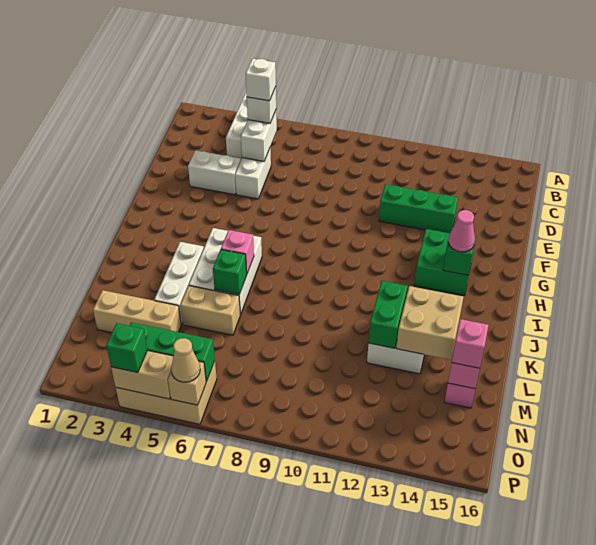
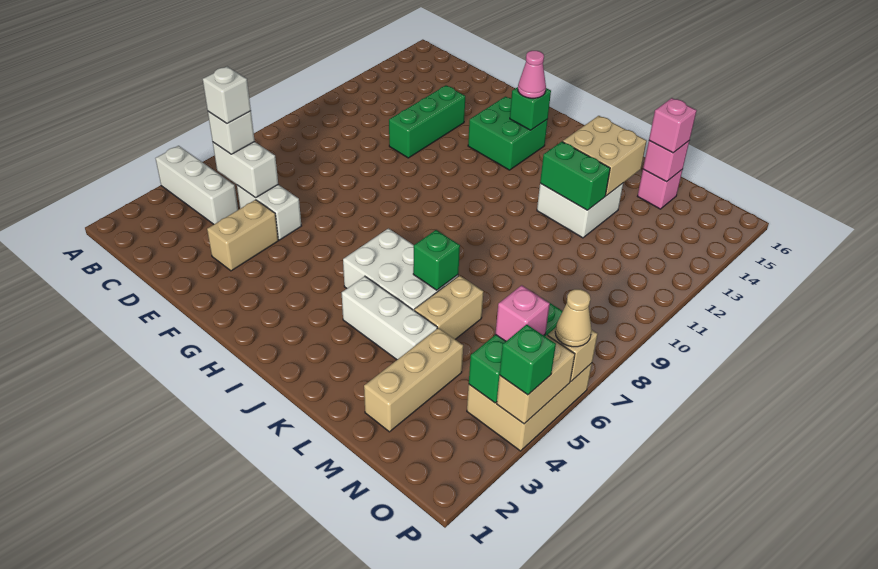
white brick E3:E4 level 1 -> tan brick E3:E4 level 1
pink brick J6 level 2 -> pink brick O5 level 3

